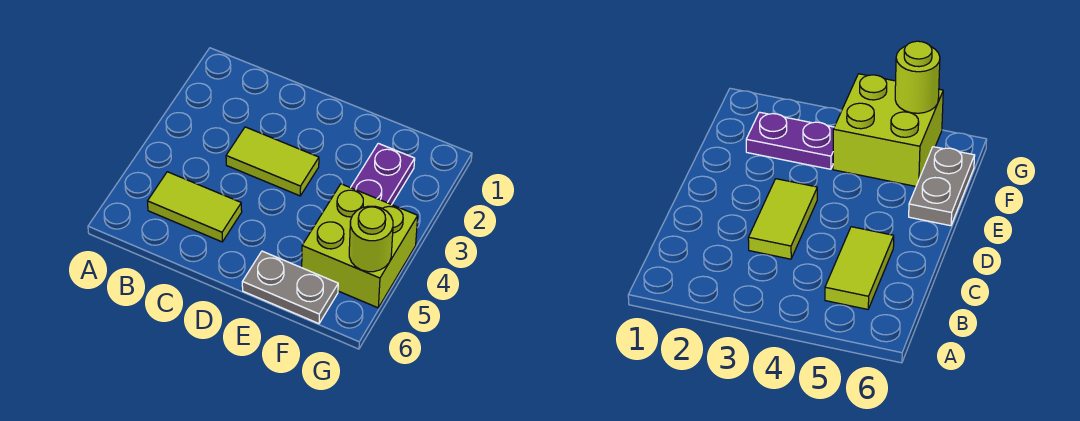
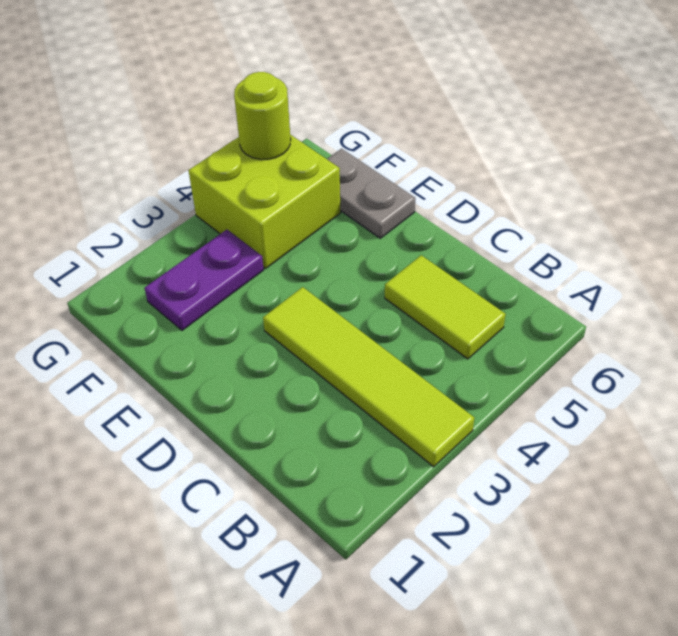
lime tile C3:D3 level 1 -> lime tile A3:D3 level 1

